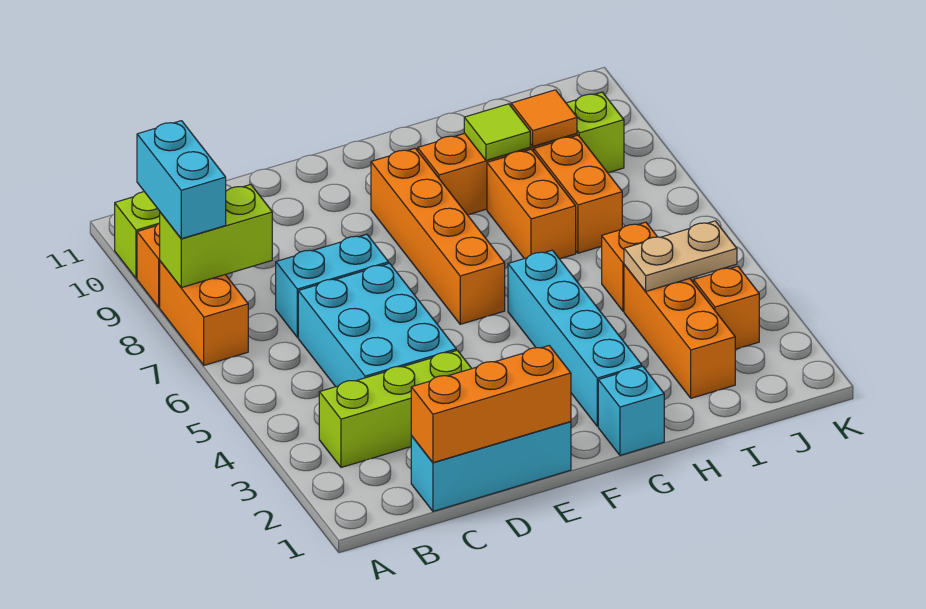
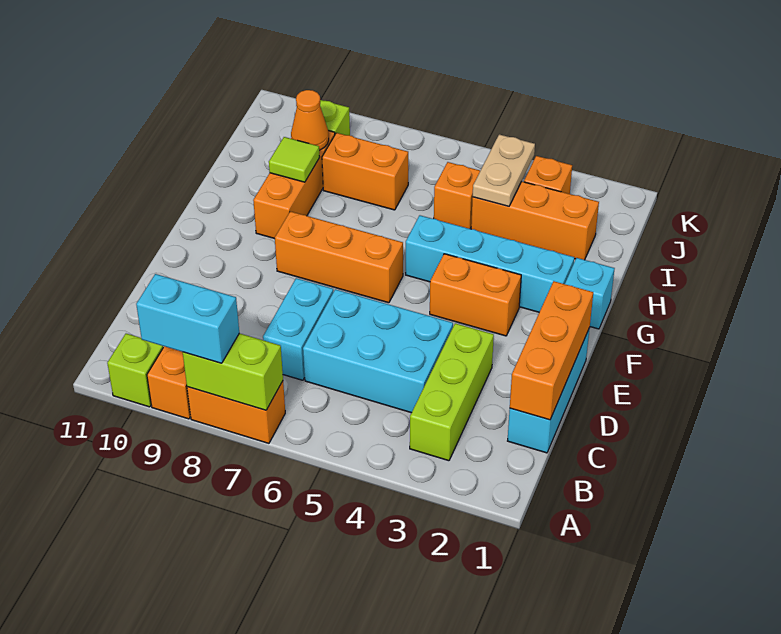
lime brick A8:B8 level 2 -> lime brick A7:A8 level 2
orange brick F6:F9 level 1 -> orange brick F6:F8 level 1
orange brick H7:H8 level 1 -> orange brick F3:F4 level 1
orange tile I9 level 2 -> orange cone I9 level 2

